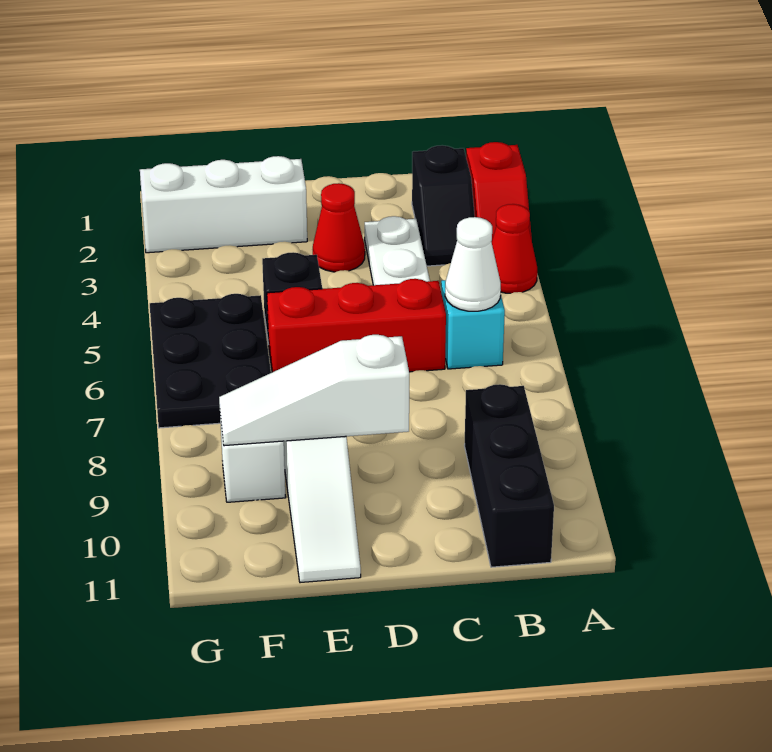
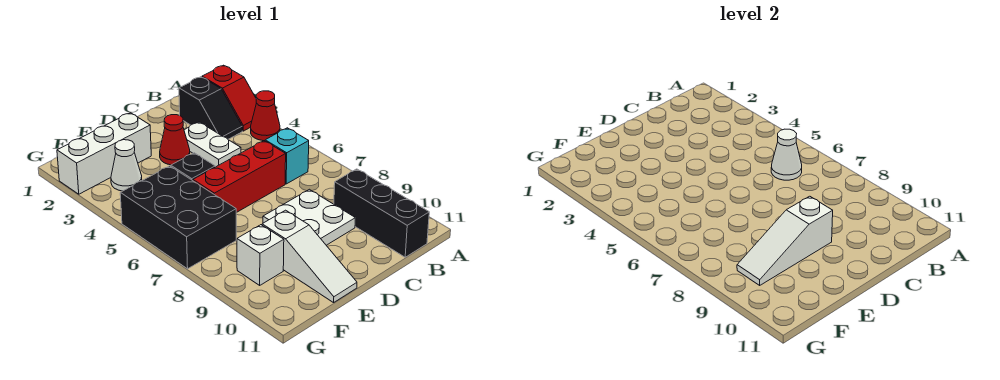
none -> white plate C8:D9 level 1
none -> white cone F3 level 1
black plate F5:G7 level 1 -> black brick F5:G7 level 1

